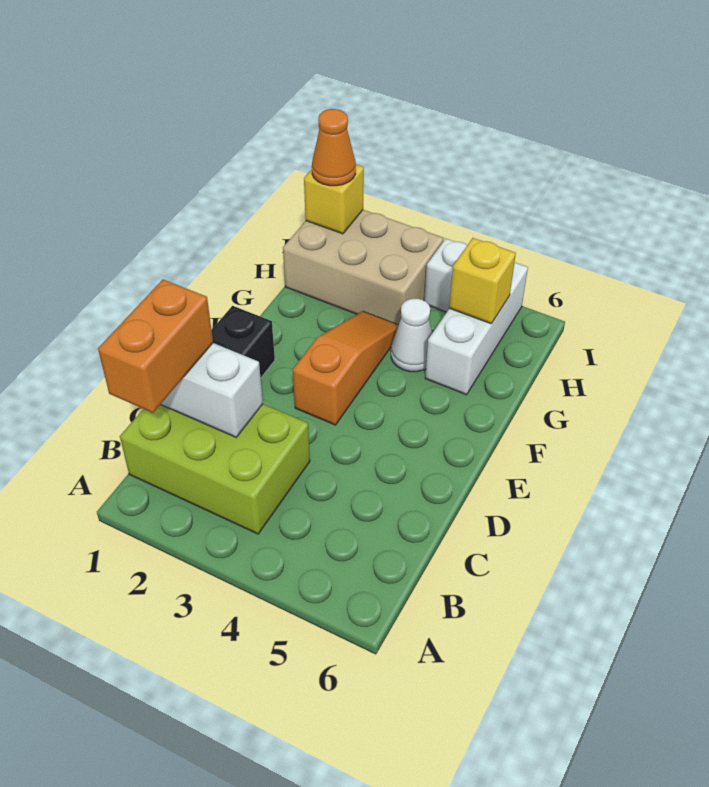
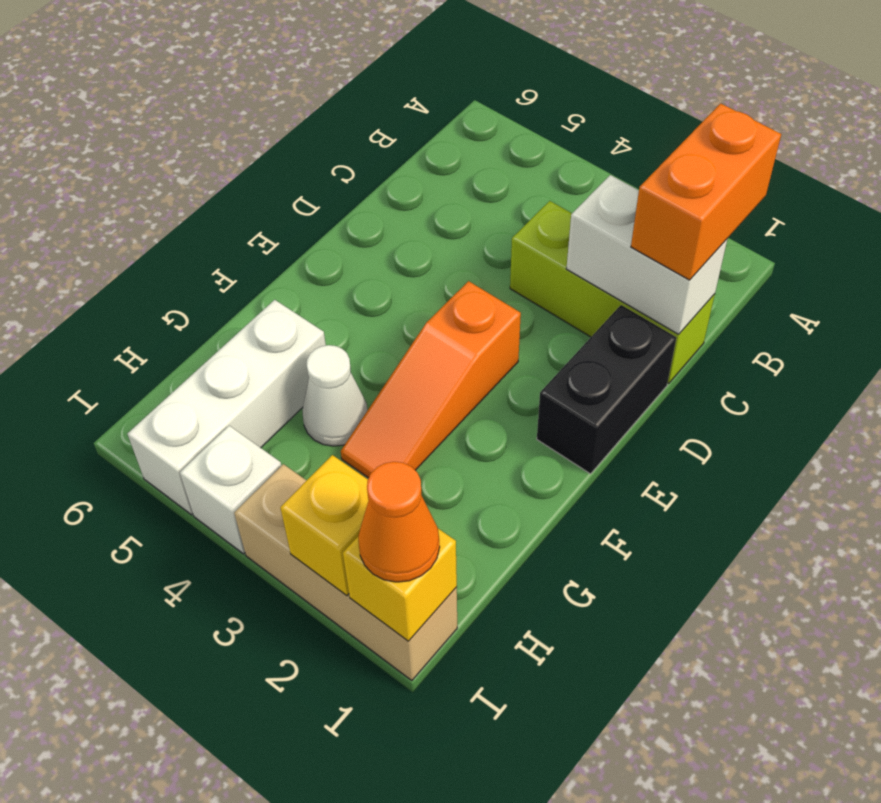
lime brick B1:C3 level 1 -> lime brick C1:C3 level 1
tan brick H1:I3 level 1 -> tan brick I1:I3 level 1
yellow brick H5 level 2 -> yellow brick I2 level 2

